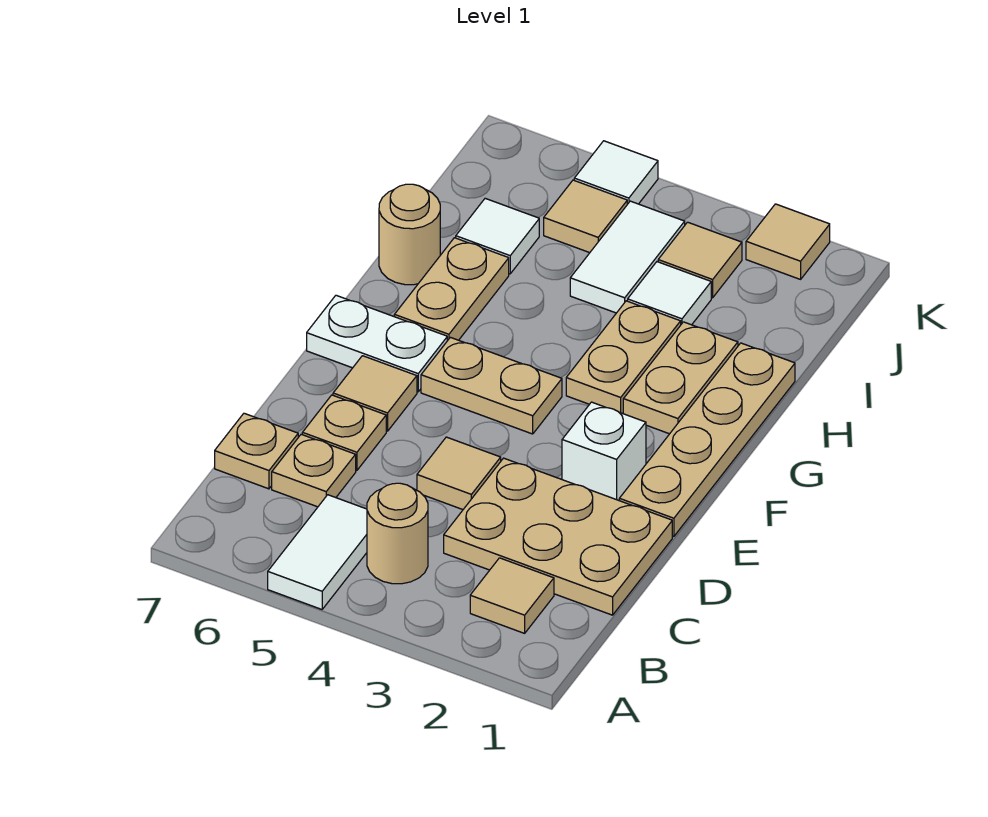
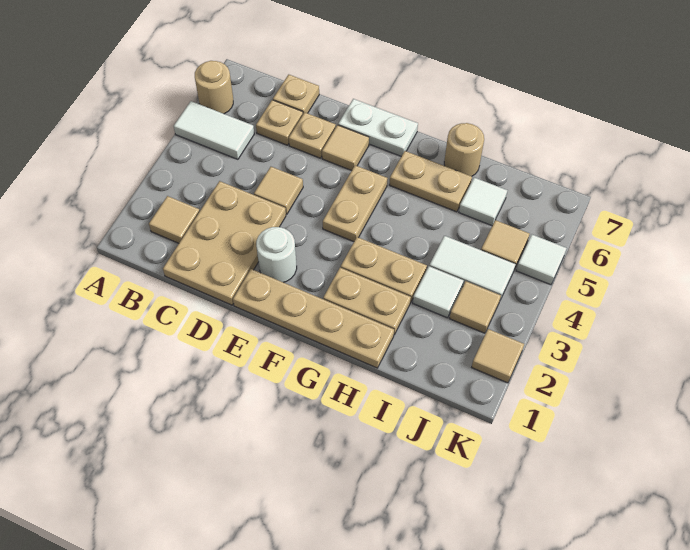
tan round brick B4 level 1 -> tan round brick A6 level 1
white brick E2 level 1 -> white round brick E2 level 1
white plate F6:F7 level 1 -> white plate E7:F7 level 1

